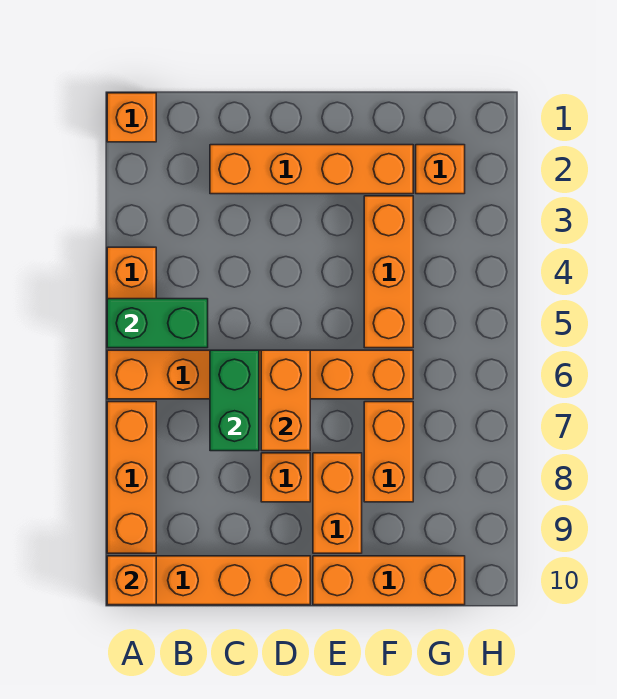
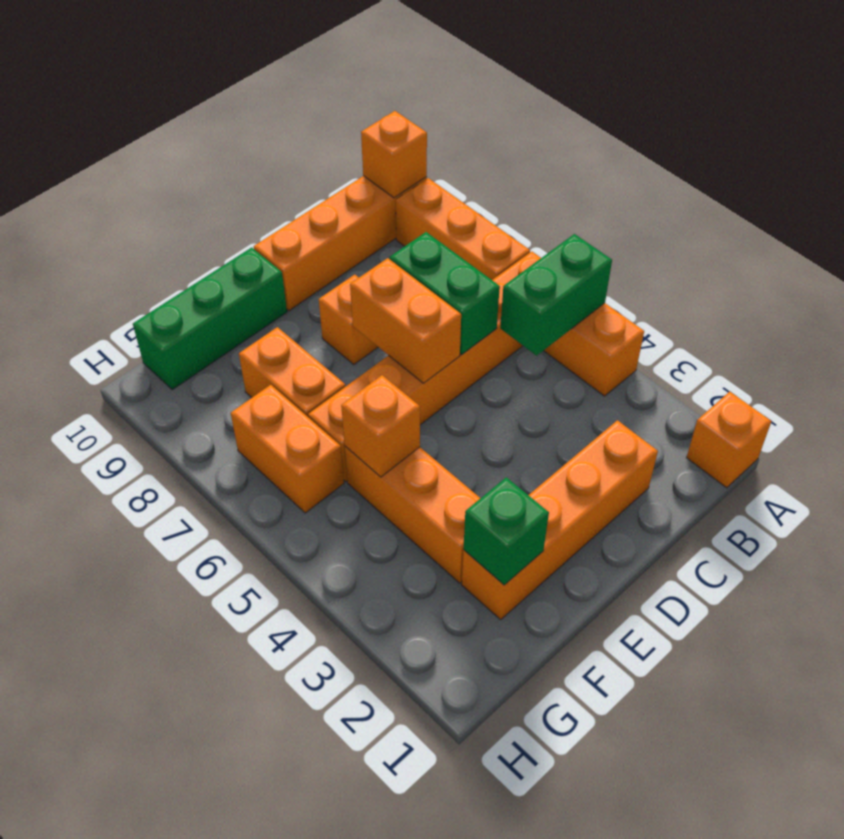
orange brick E8:E9 level 1 -> orange brick G6:G7 level 1
orange brick E10:G10 level 1 -> green brick E10:G10 level 1
none -> green brick F2 level 2
orange brick G2 level 1 -> orange brick F5 level 2

